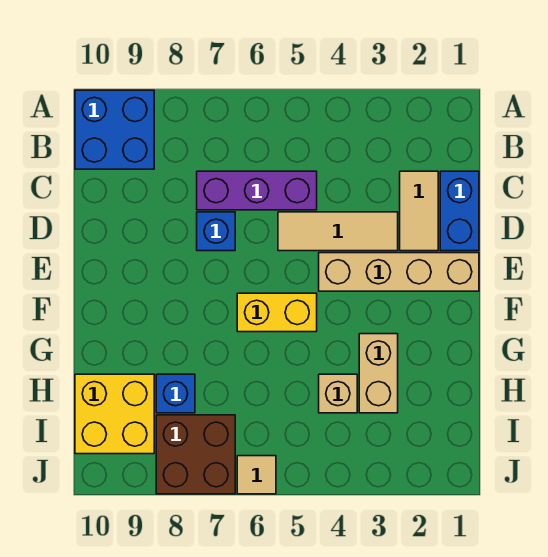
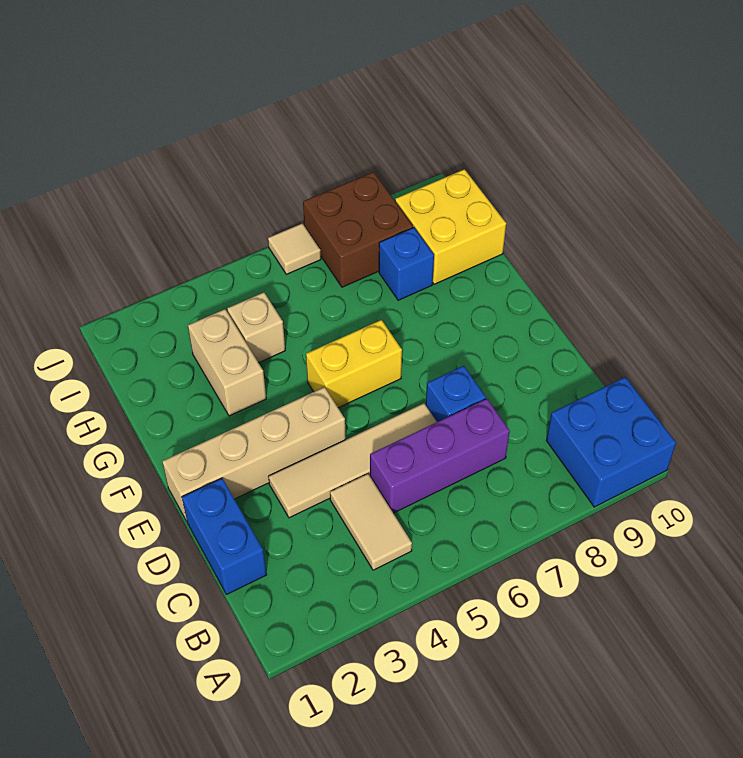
tan tile C2:D2 level 1 -> tan tile B4:C4 level 1
tan tile D3:D5 level 1 -> tan tile D3:D6 level 1

